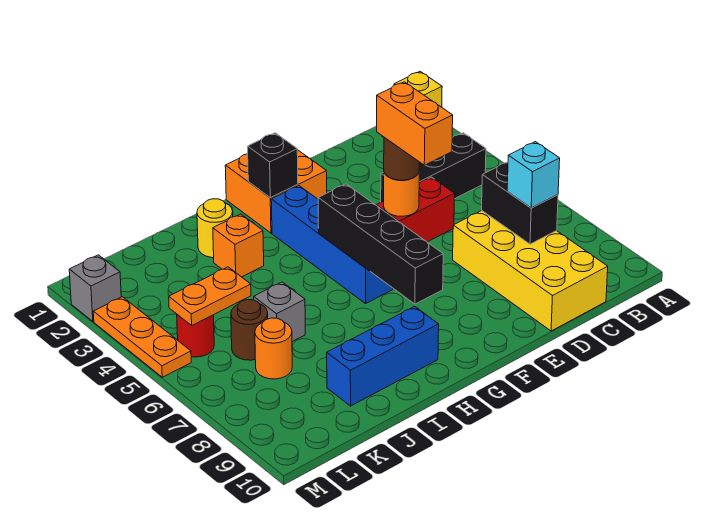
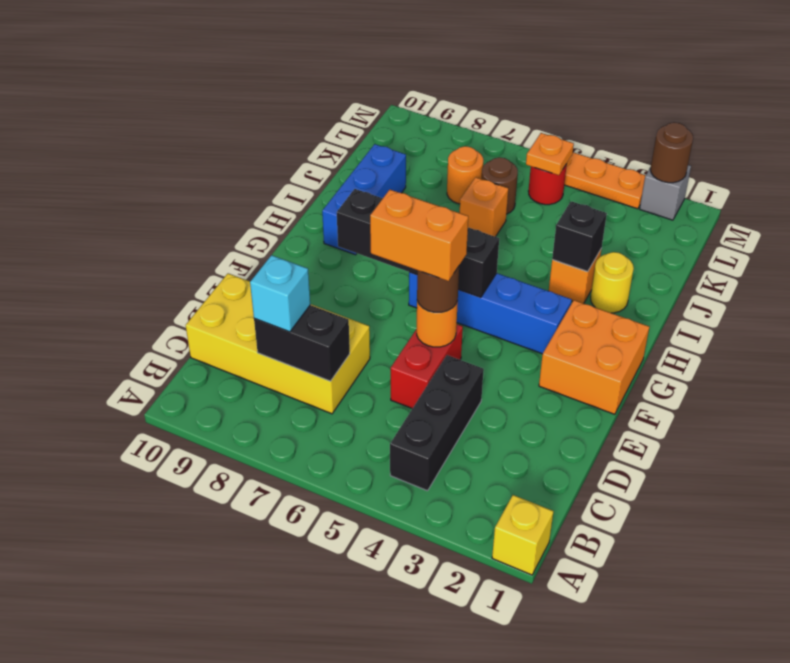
black brick G2 level 2 -> black brick I3 level 2
grey brick J6 level 1 -> orange brick J6 level 1
orange plate K5:L5 level 2 -> orange plate L5 level 2
none -> brown round brick M2 level 2

